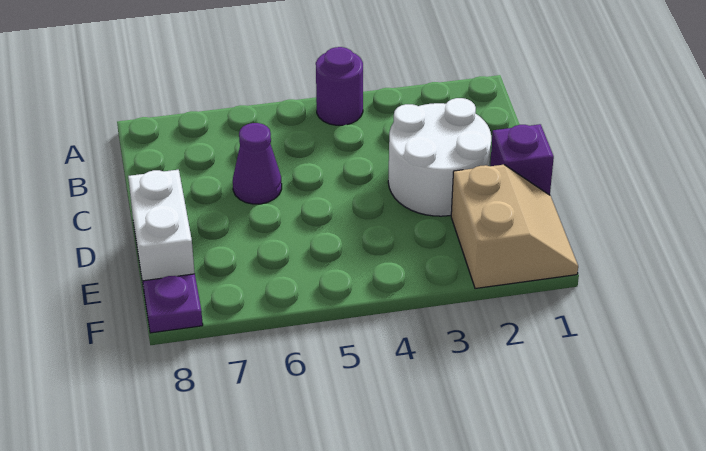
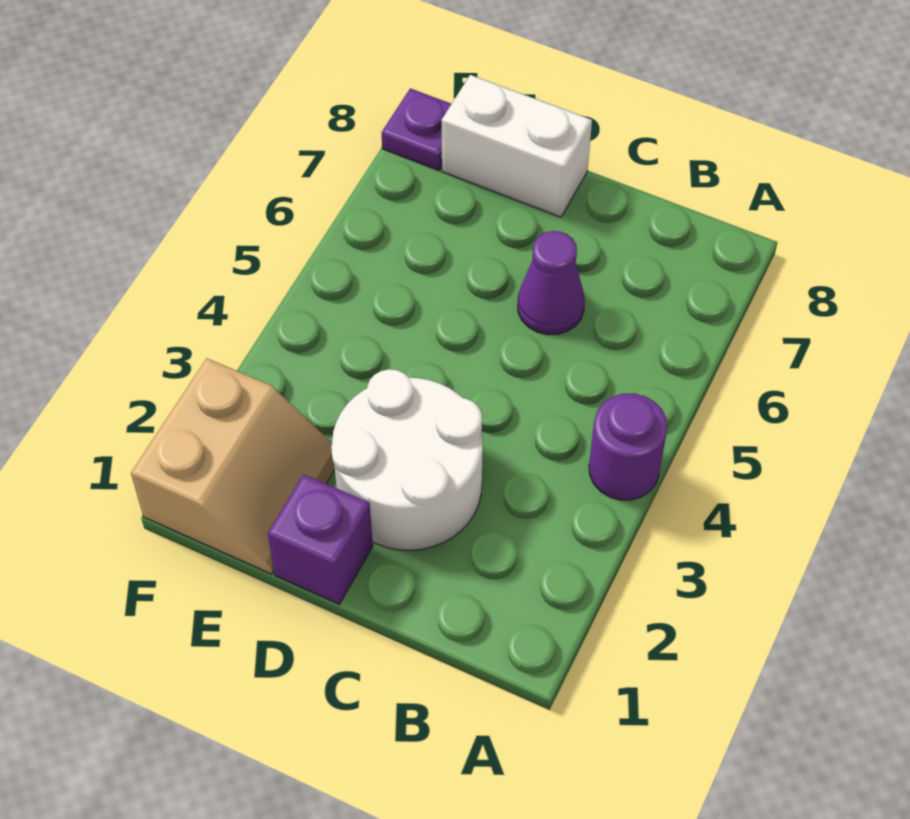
tan slope E1:F2 level 1 top 2 -> tan slope E1:F2 level 1 top F

